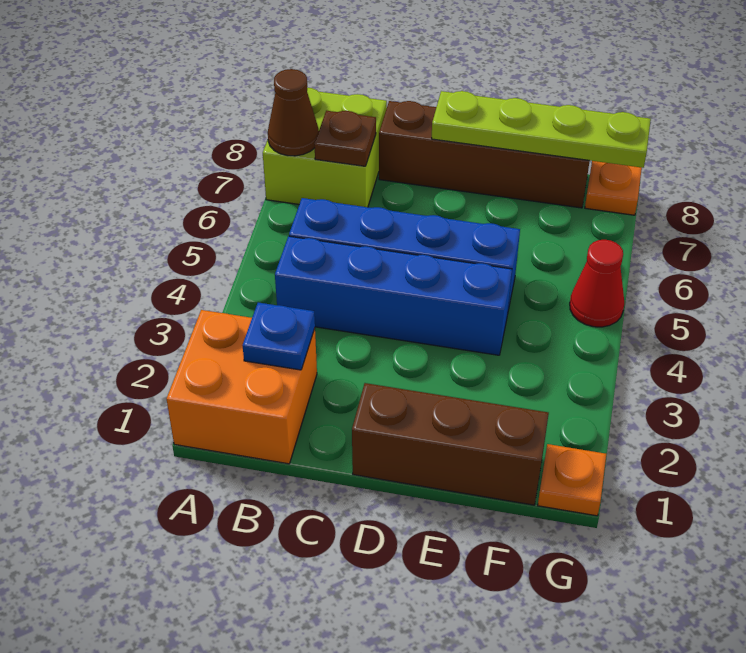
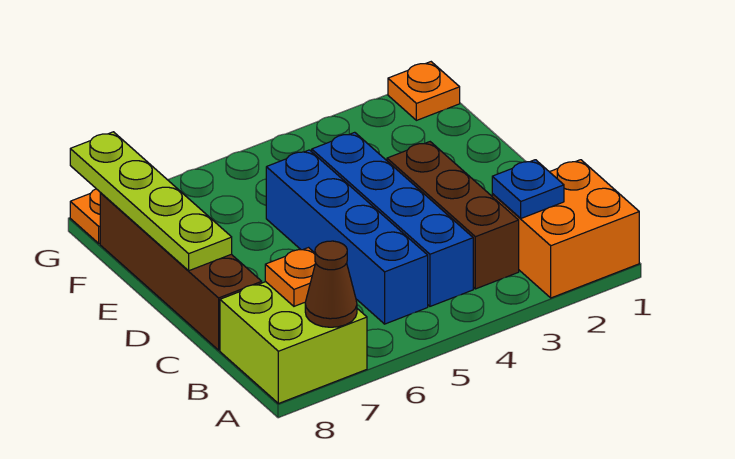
brown plate B7 level 2 -> orange plate B7 level 2
brown brick D1:F1 level 1 -> brown brick B3:D3 level 1
red cone G5 level 1 -> none

